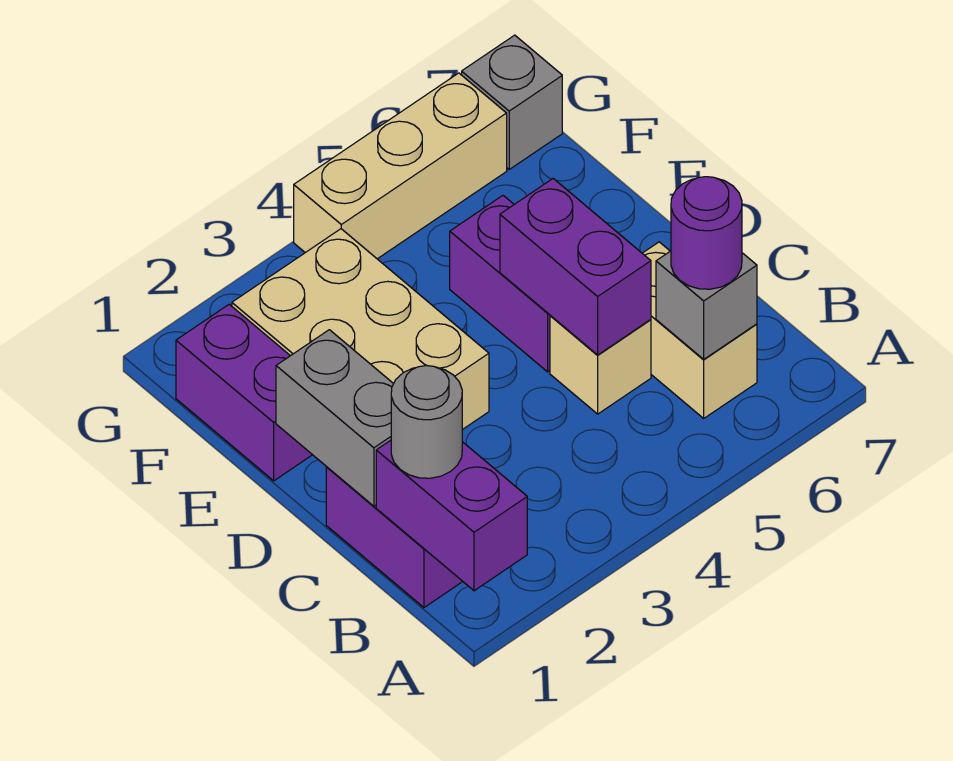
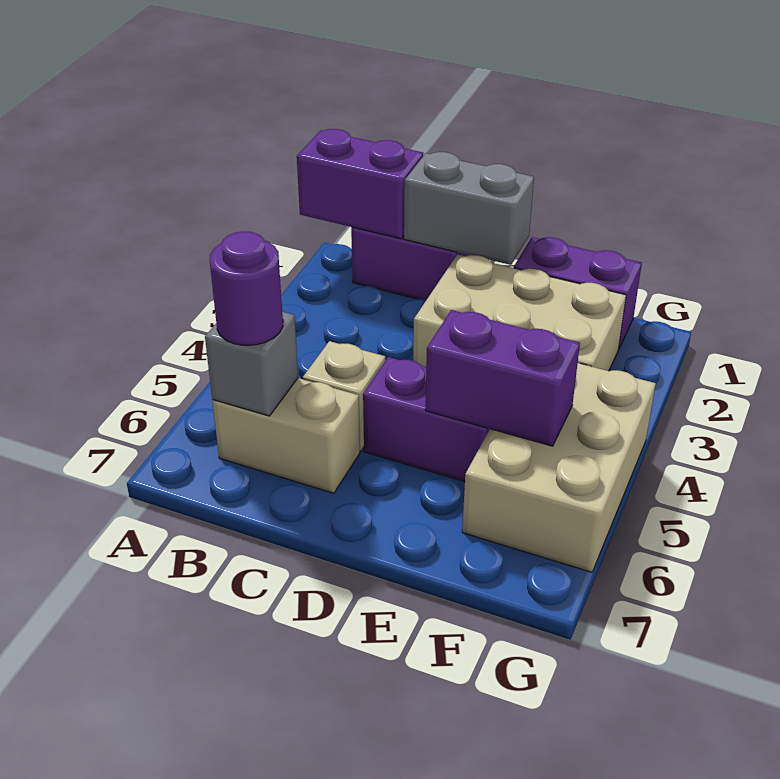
grey round brick B1 level 3 -> none
purple brick C5:D5 level 2 -> purple brick E5:F5 level 2
tan brick G4:G6 level 1 -> tan brick F4:G6 level 1
grey brick G7 level 1 -> none

